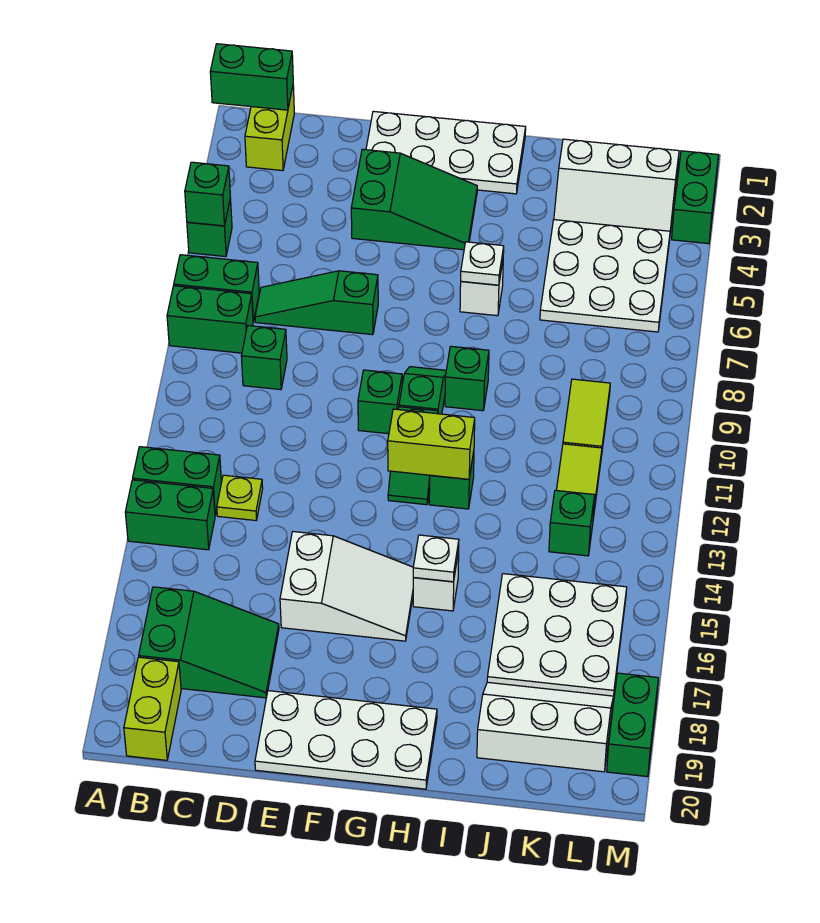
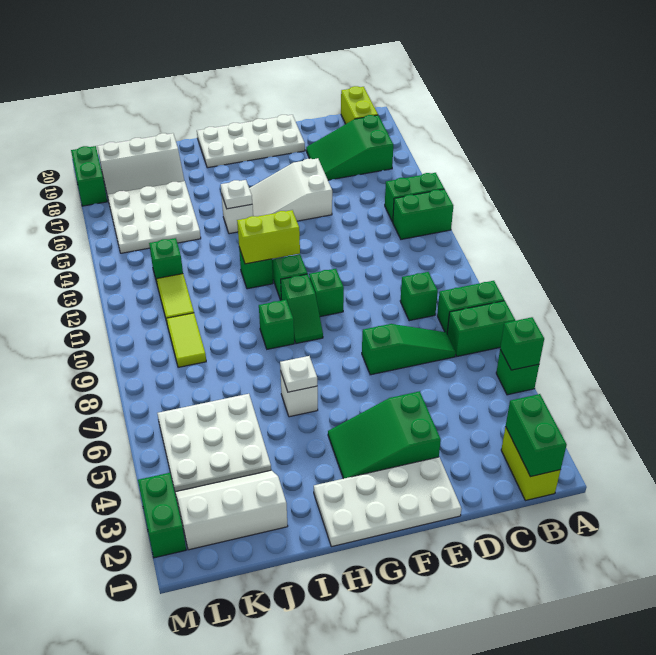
green brick A1:B1 level 2 -> green brick B1:B2 level 2
lime plate C13 level 1 -> none

